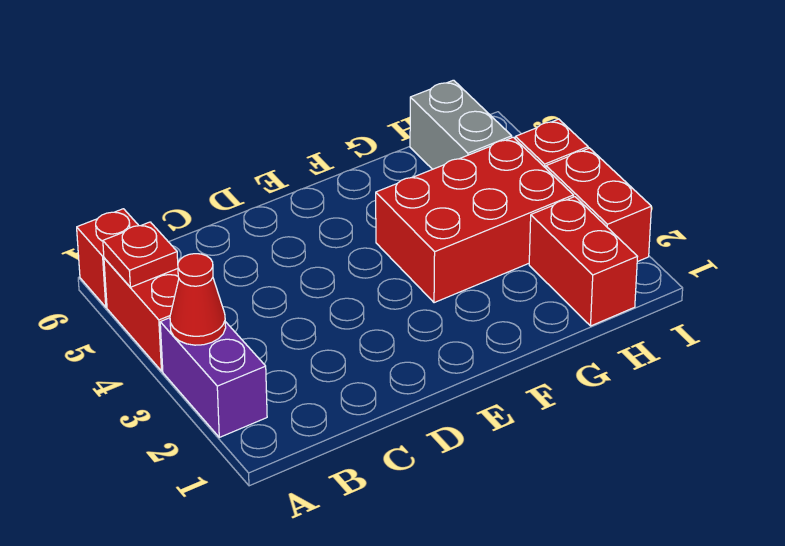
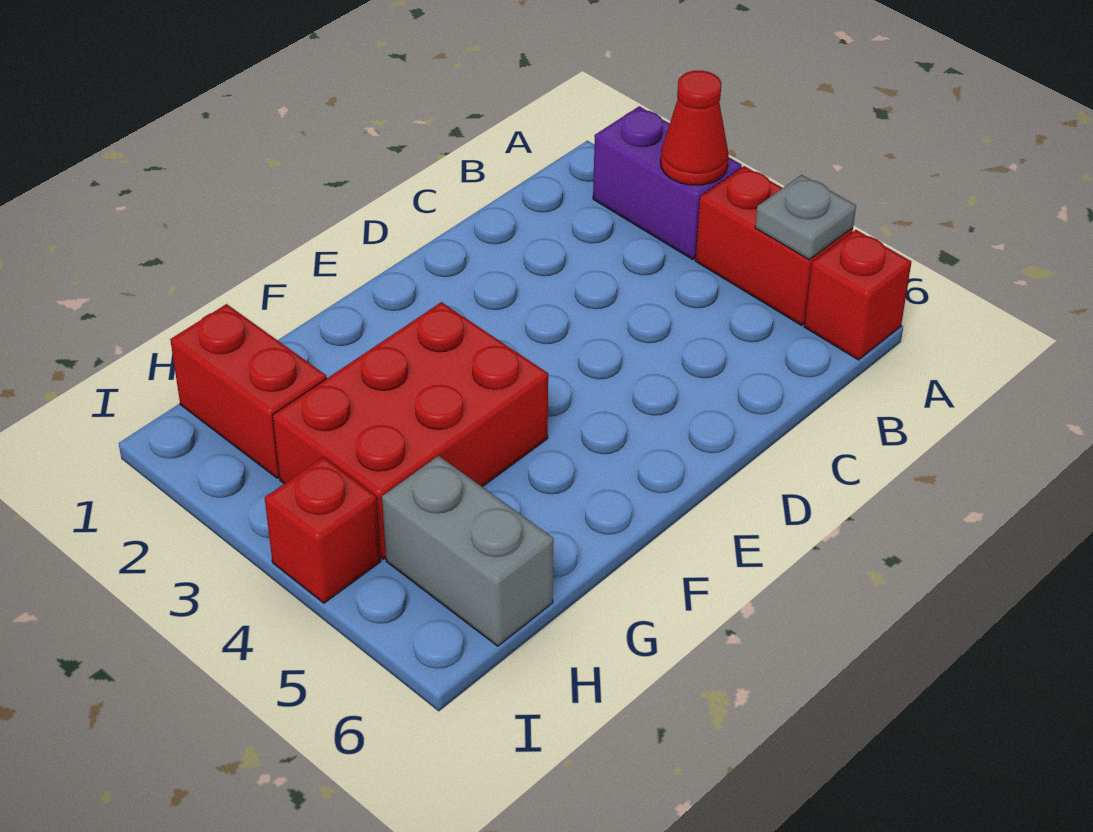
red plate A5 level 2 -> grey plate A5 level 2
red brick I2:I3 level 1 -> none

